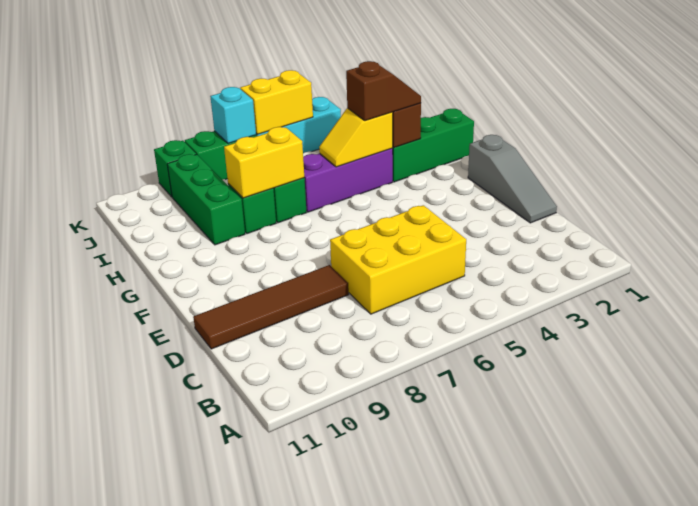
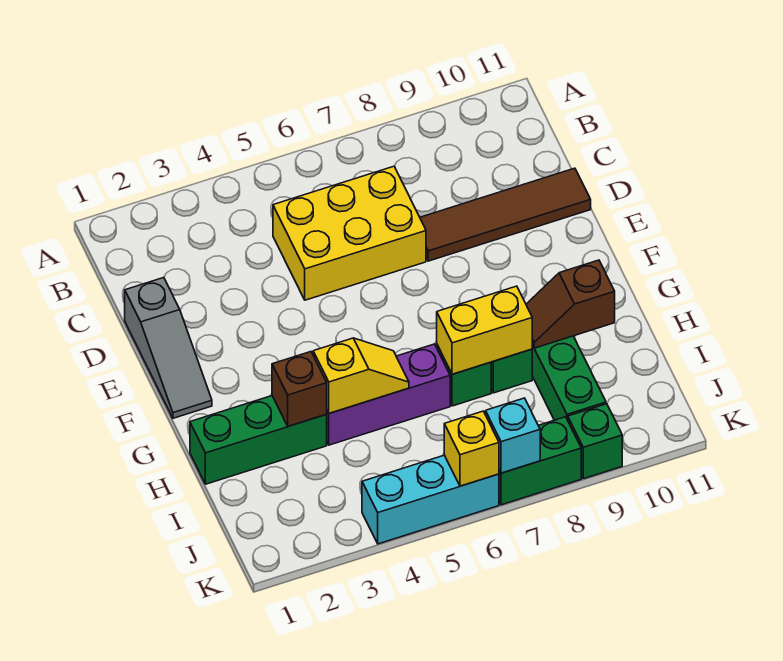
grey slope D1:F1 level 1 top F -> grey slope D1:F1 level 1 top D
brown slope H3:H4 level 3 top 4 -> brown slope H9:H10 level 2 top 10
yellow brick K5:K6 level 2 -> yellow brick K6 level 2

